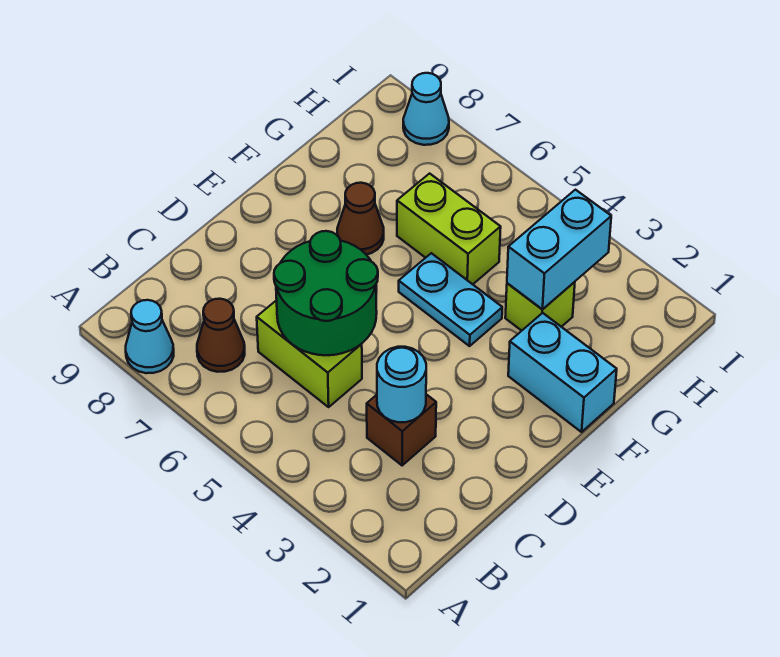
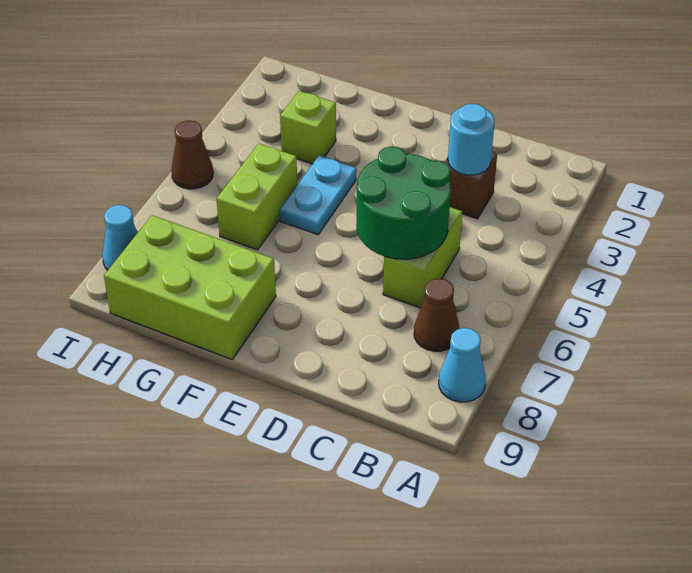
cyan brick F1:F2 level 1 -> none
brown cone F7 level 1 -> brown cone I5 level 1
none -> lime brick F8:H9 level 1
cyan brick G3:H3 level 2 -> none

